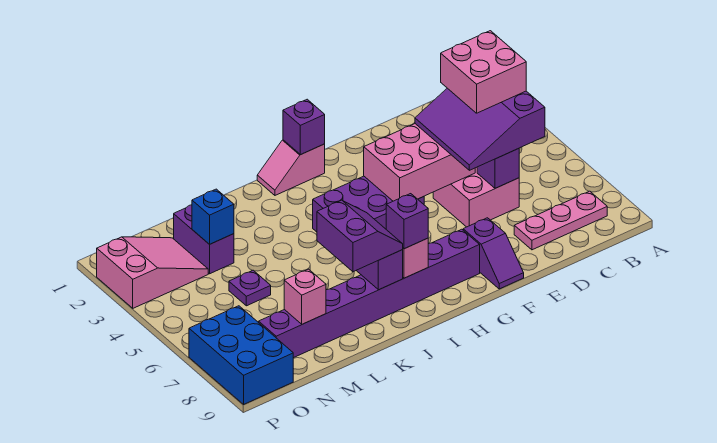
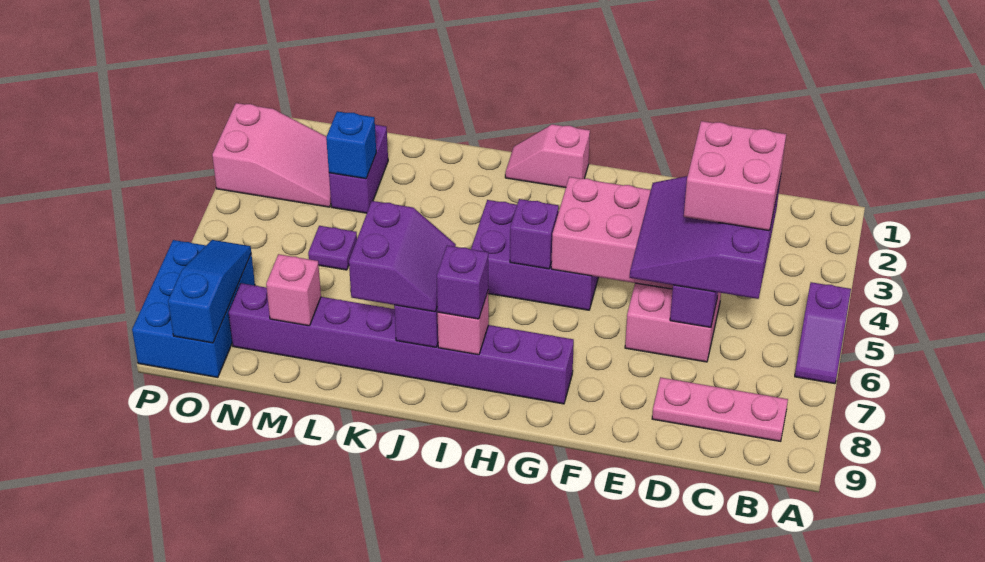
purple slope F8:F9 level 1 top 8 -> purple slope A5:A6 level 1 top 5
purple brick H1 level 2 -> purple brick H5 level 2
none -> blue slope O7:O9 level 2 top 9

